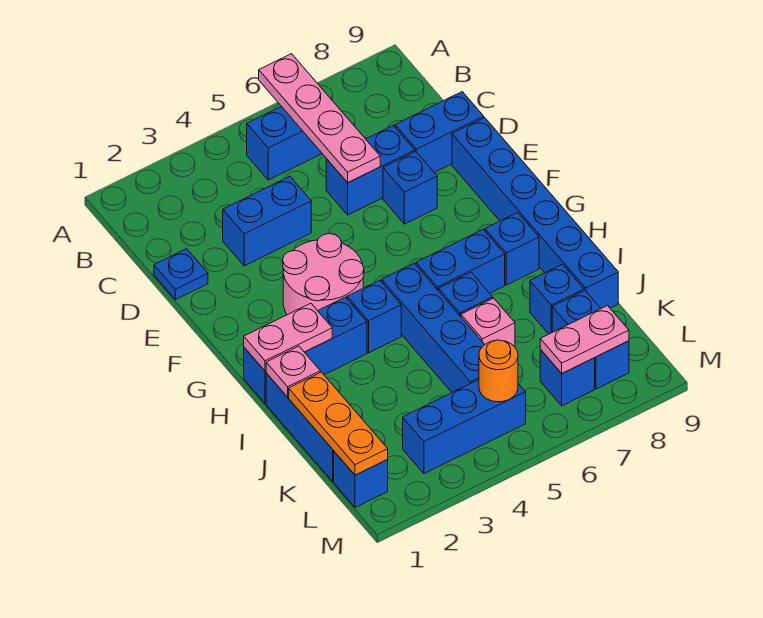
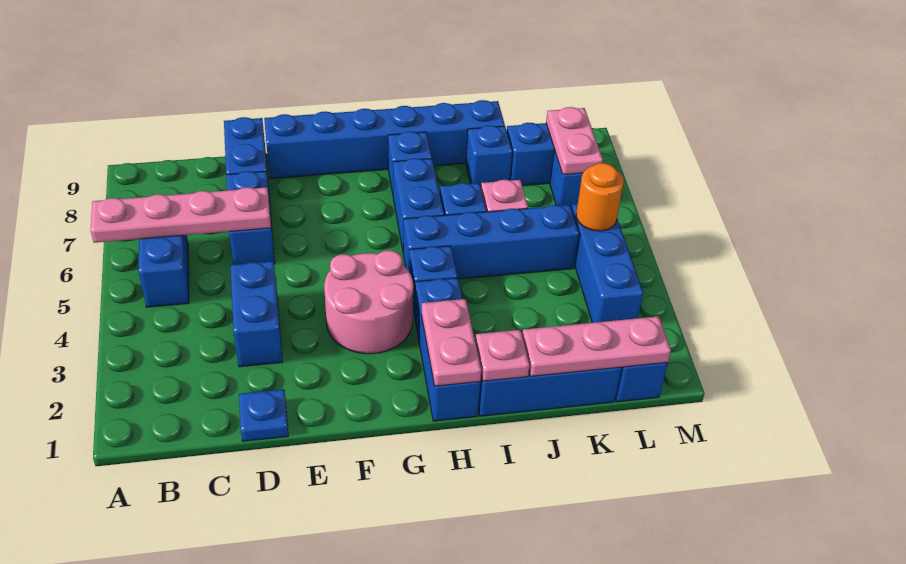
blue brick E7 level 1 -> none
orange plate J1:L1 level 2 -> pink plate J1:L1 level 2

